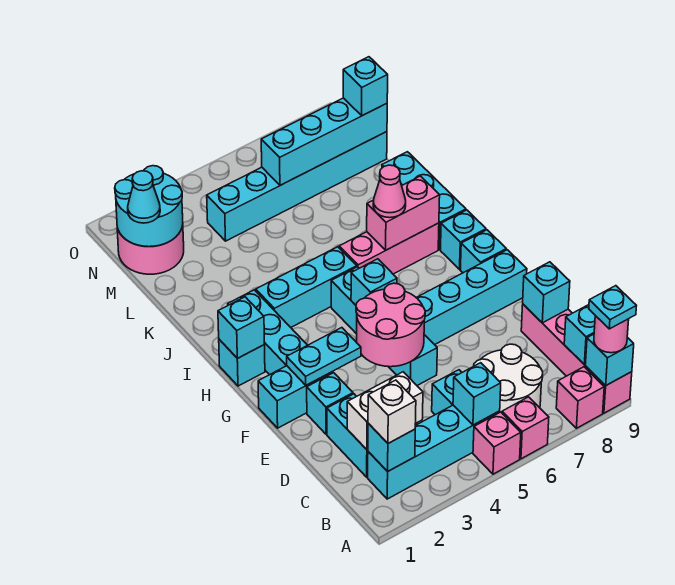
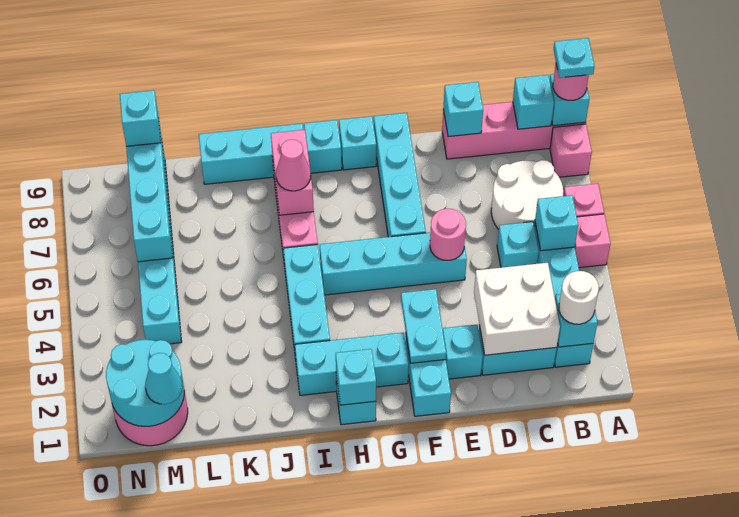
white brick B2 level 3 -> white round brick B2 level 3
white brick C2:C3 level 2 -> white brick C2:D3 level 2
pink round brick E4:F5 level 2 -> pink round brick E5 level 2
cyan brick G5 level 2 -> none

